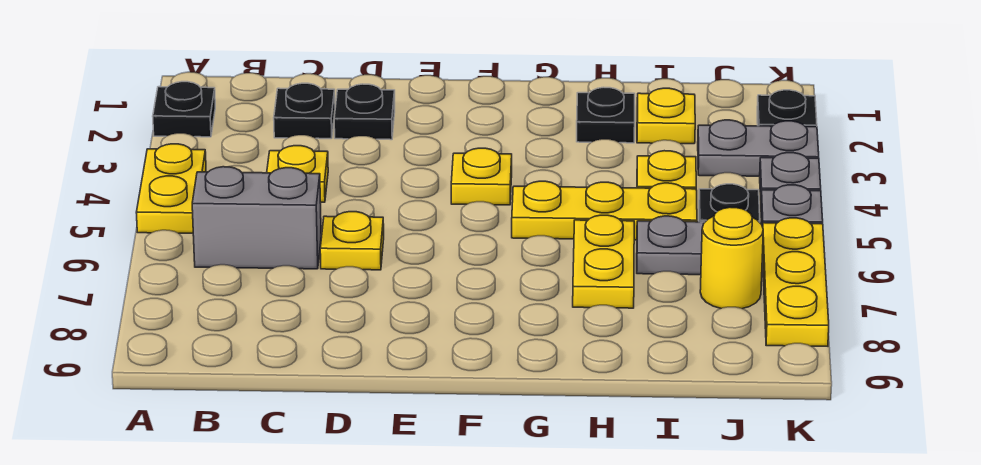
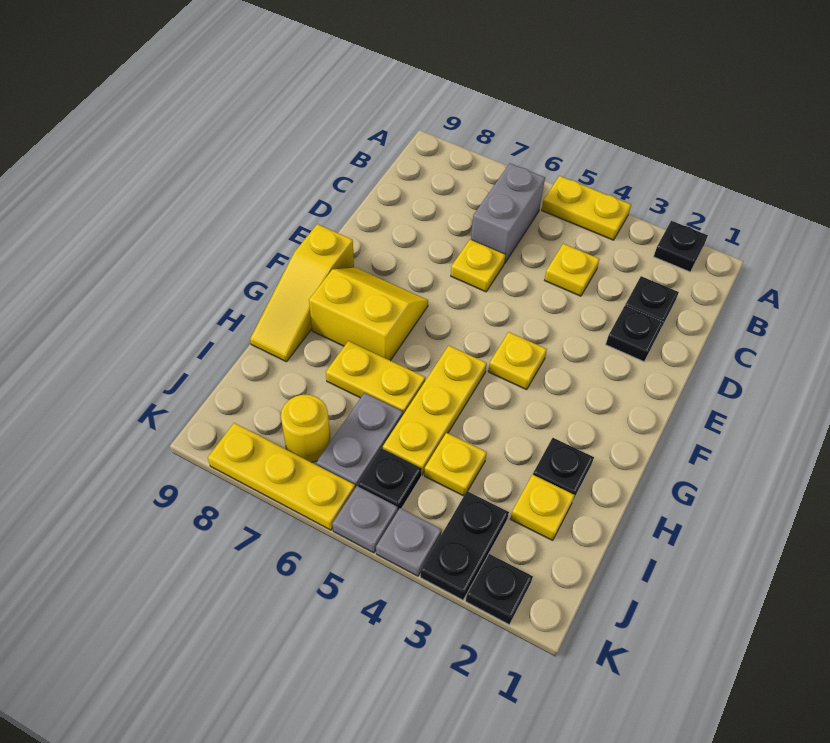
none -> yellow slope F7:G8 level 1 top G
none -> yellow slope F9:H9 level 1 top F
grey plate J3:K3 level 1 -> black plate J3:K3 level 1

